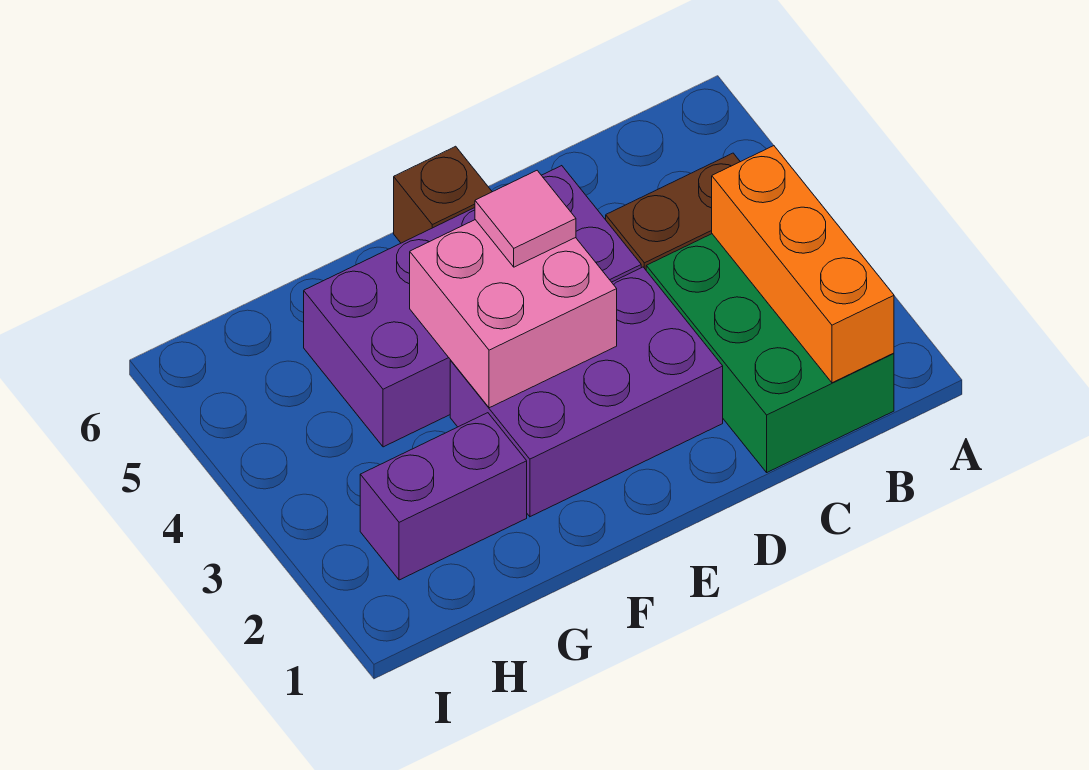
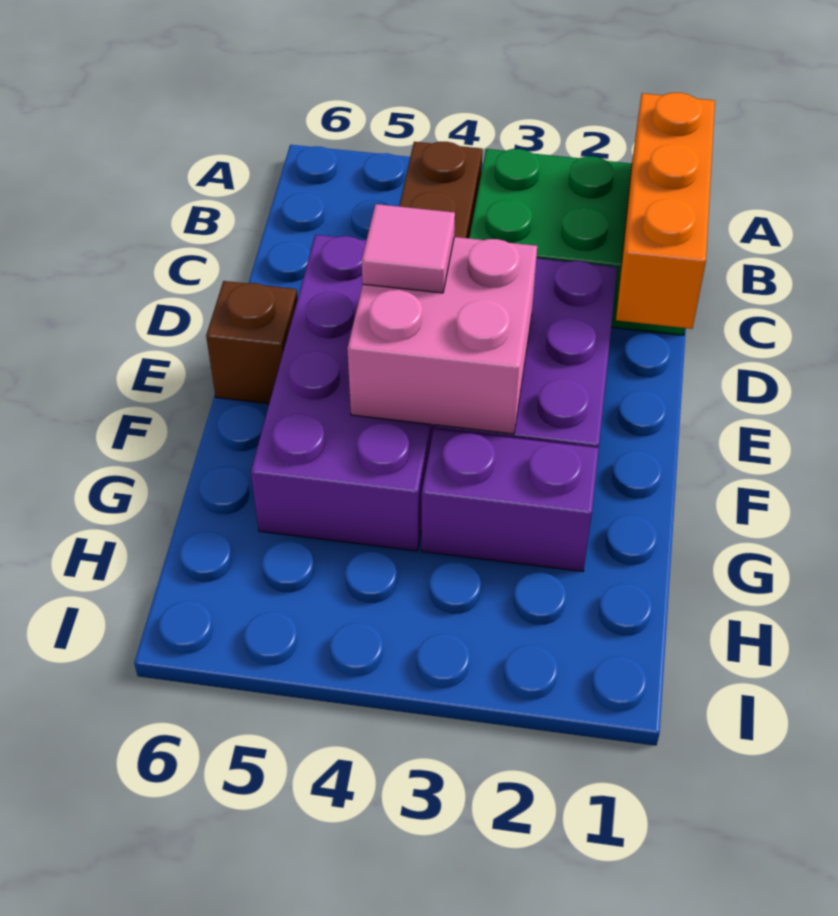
orange brick B1:B3 level 2 -> orange brick B1:D1 level 2
purple brick G2:H2 level 1 -> purple brick G2:G3 level 1

